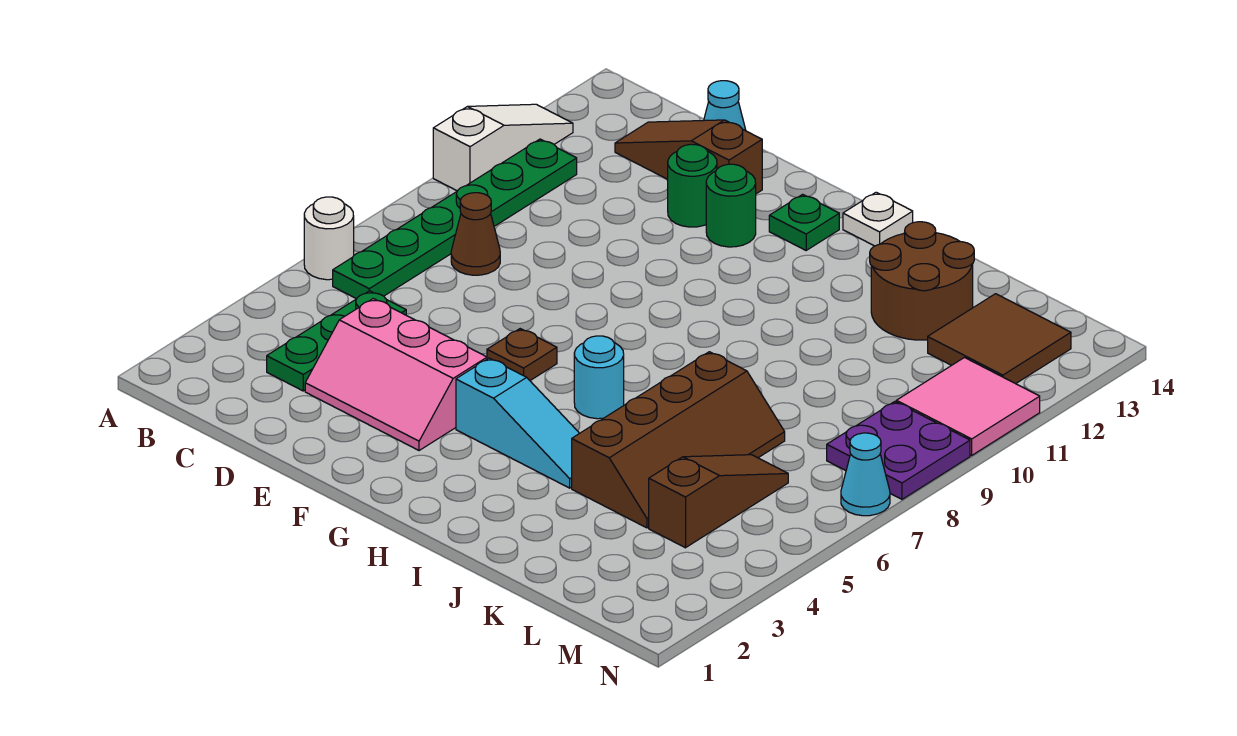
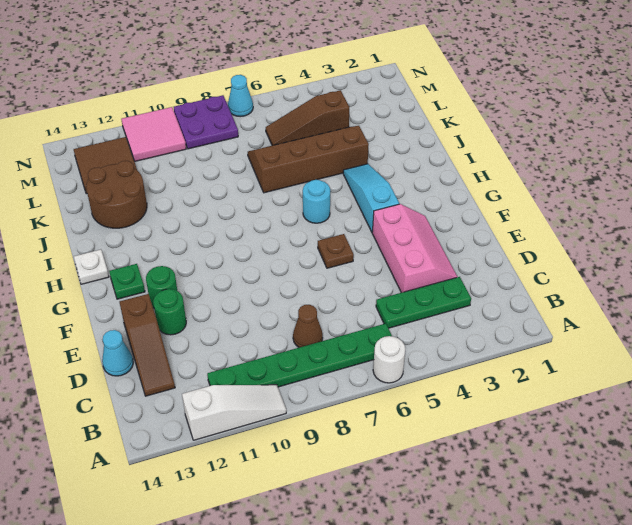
white slope A10:A12 level 1 top 10 -> white slope A10:A12 level 1 top 12

